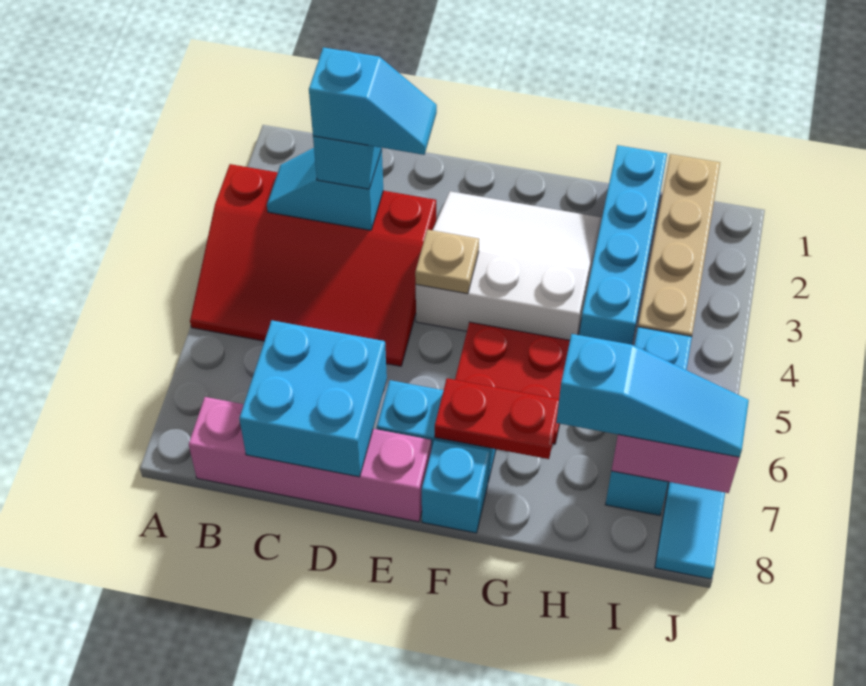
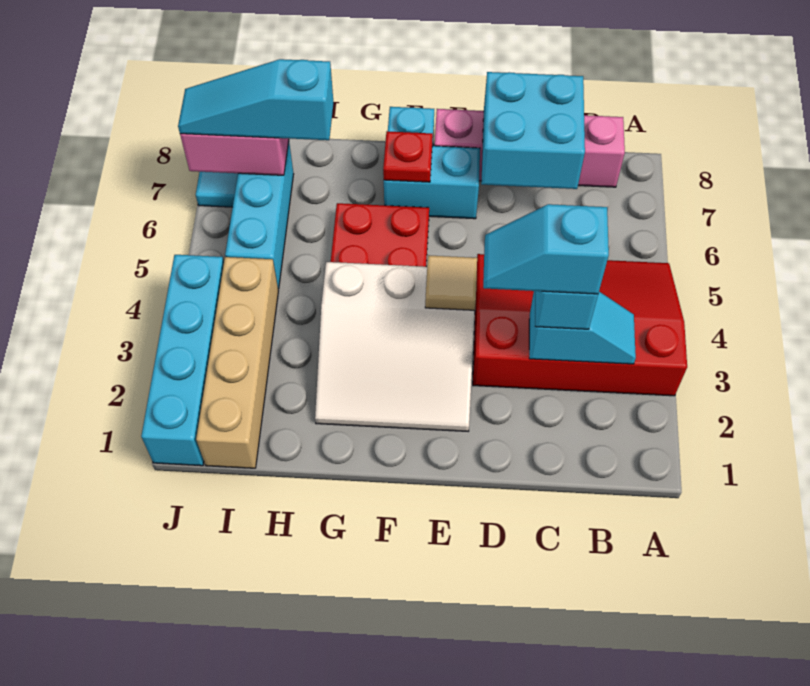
tan plate E4 level 2 -> tan tile E4 level 2
red plate F7:G7 level 2 -> red plate F7 level 2
cyan brick H1:H4 level 1 -> cyan brick J1:J4 level 1

